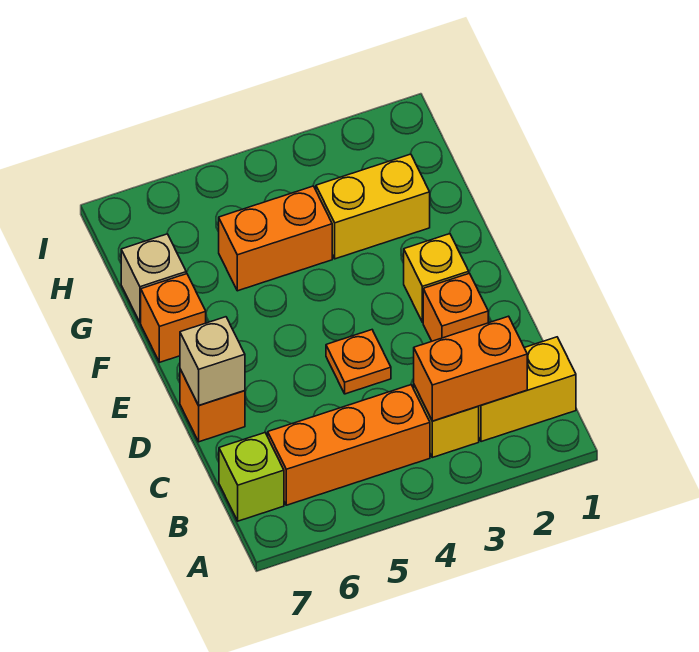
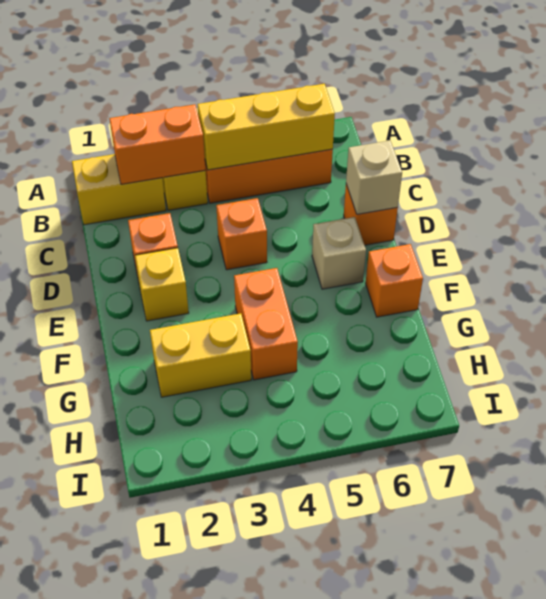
none -> yellow brick B4:B6 level 2
lime brick B7 level 1 -> none
orange plate D4 level 1 -> orange brick D4 level 1
orange brick G4:G5 level 1 -> orange brick F4:G4 level 1
tan brick G7 level 1 -> tan brick E6 level 1

